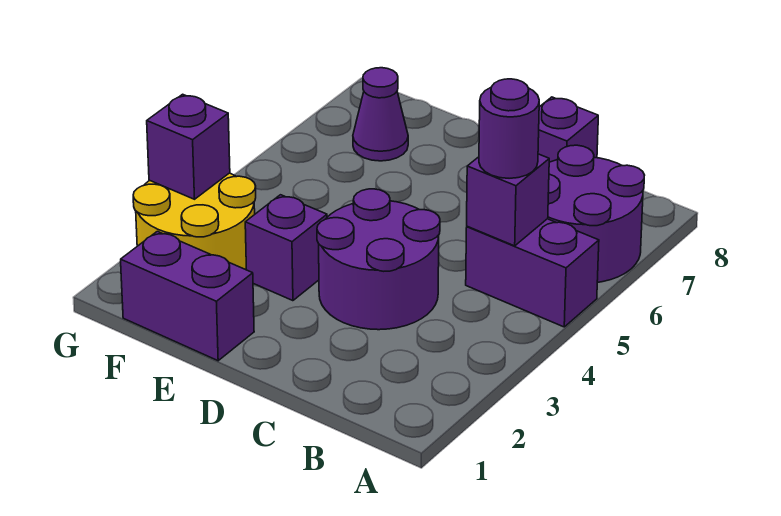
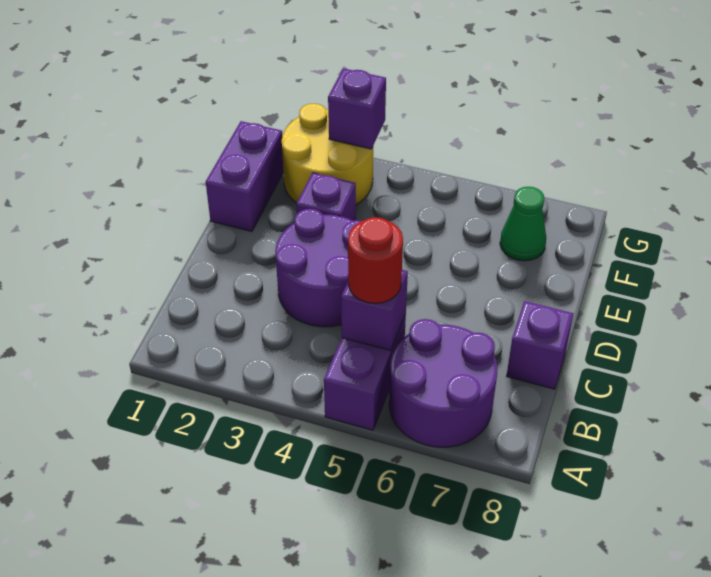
purple round brick B5 level 3 -> red round brick B5 level 3
purple cone F7 level 1 -> green cone F7 level 1

